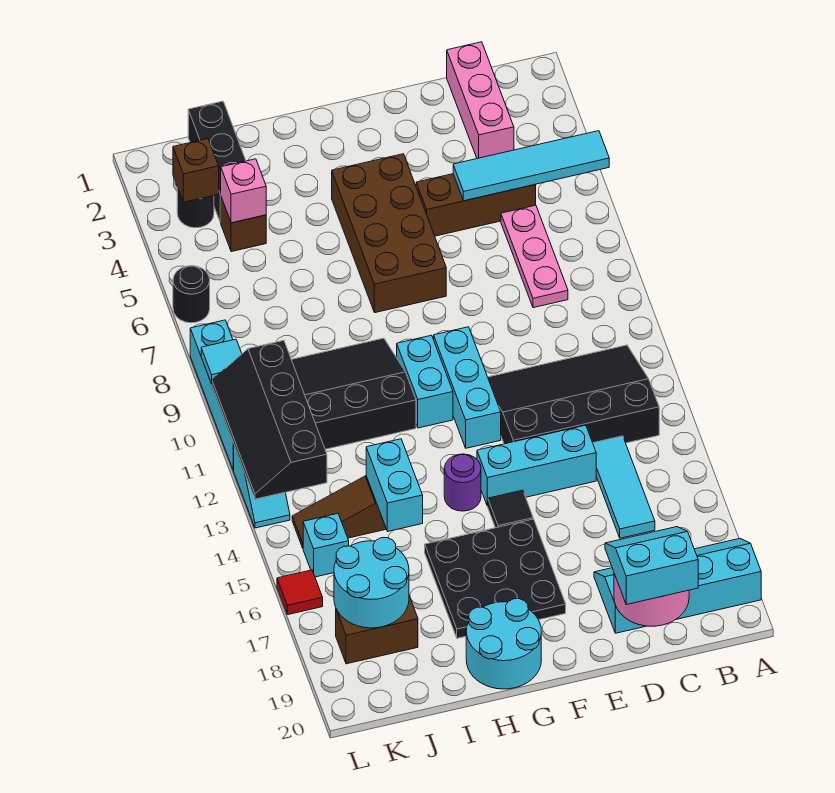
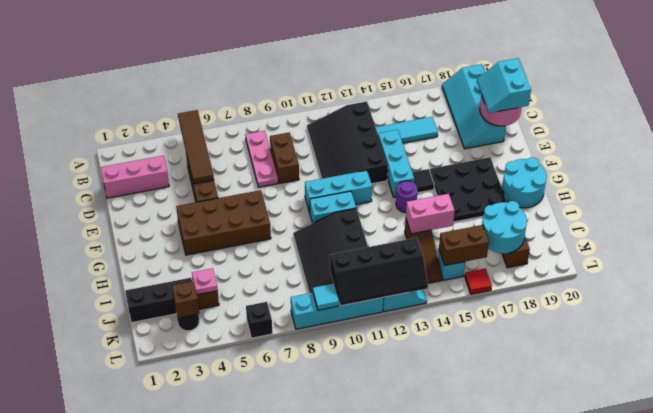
cyan tile A5:D5 level 2 -> brown tile A5:D5 level 2
pink plate C6:C8 level 1 -> pink plate B8:D8 level 1
none -> brown brick C9:D9 level 1
cyan brick I14:I15 level 2 -> pink brick I14:I15 level 2
pink brick J4 level 2 -> pink plate J4 level 2
none -> brown brick K15:K16 level 2
black round brick L6 level 1 -> black brick L6 level 1

